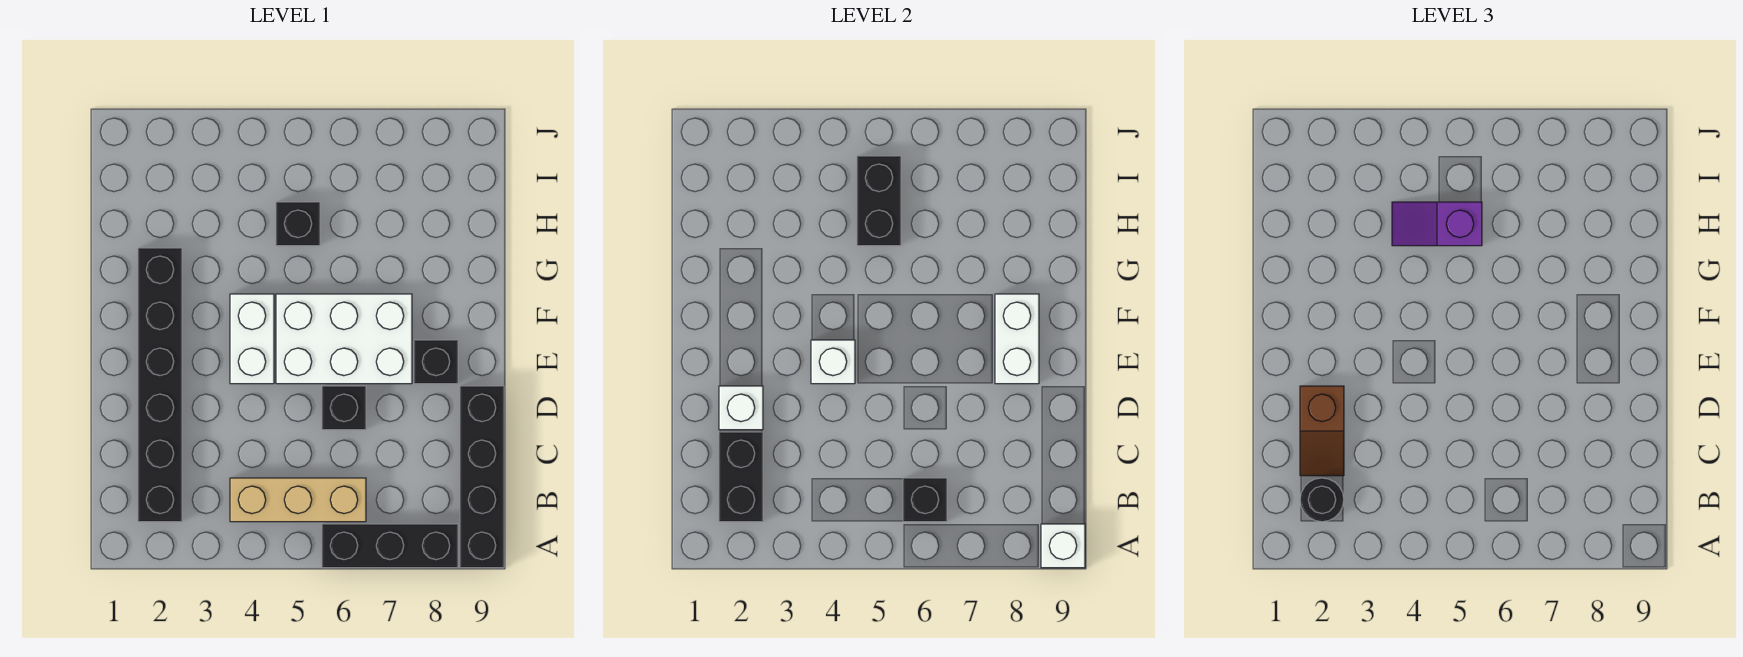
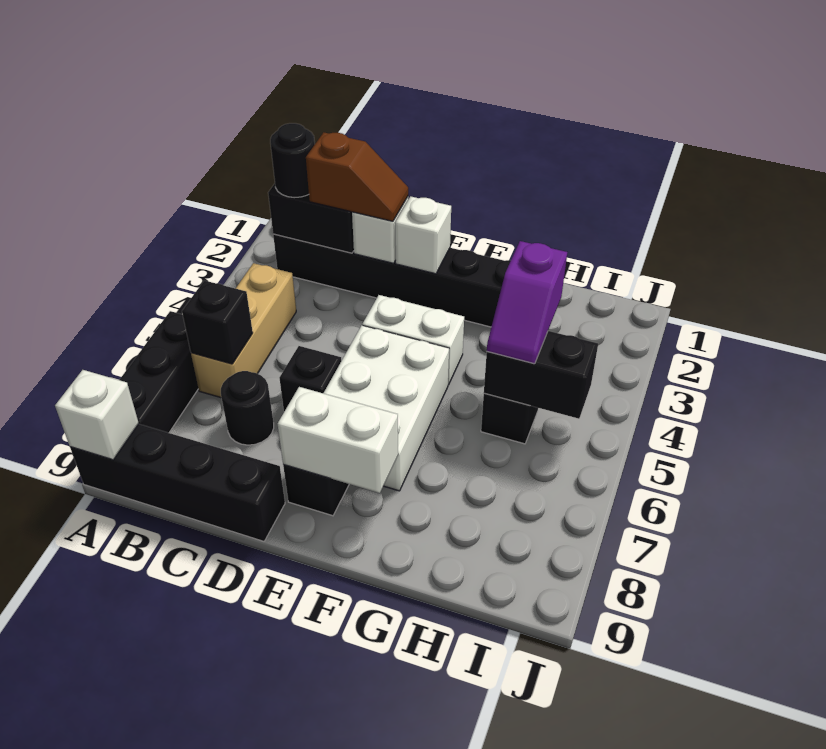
brown slope C2:D2 level 3 top D -> brown slope C2:D2 level 3 top C
none -> black round brick C7 level 1
white brick E4 level 2 -> white brick E2 level 2
purple slope H4:H5 level 3 top 5 -> purple slope H4:H5 level 3 top 4

